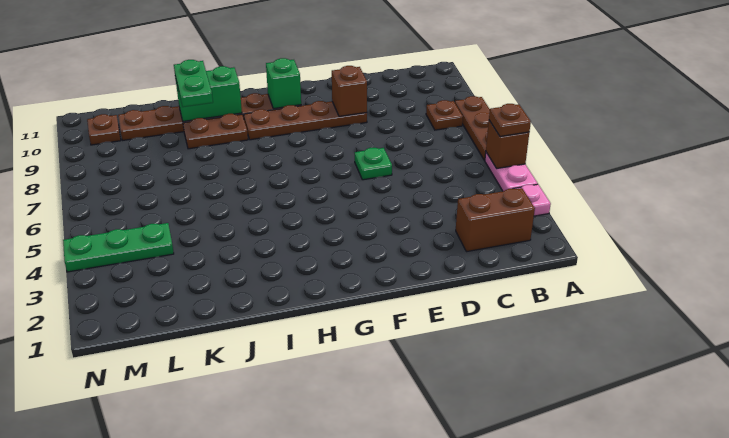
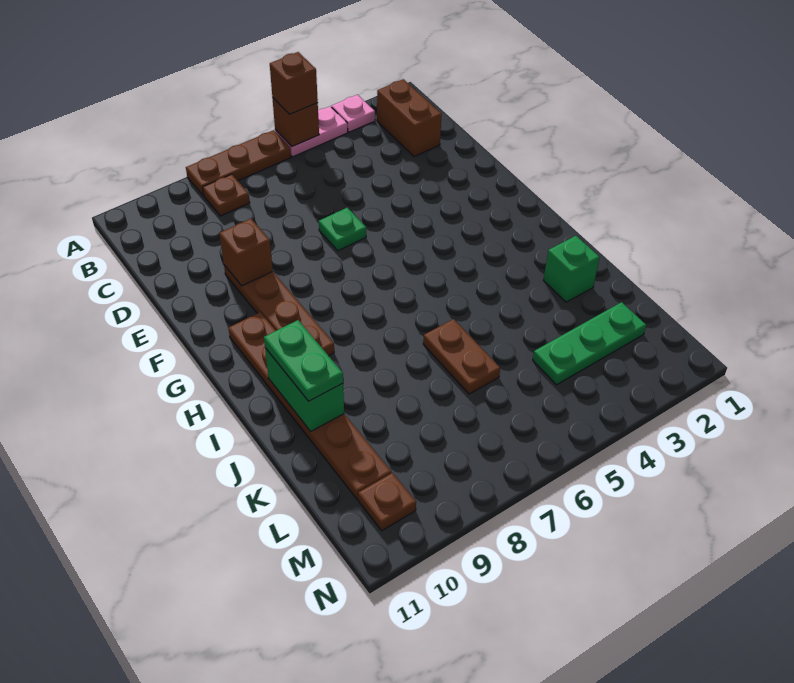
brown plate A5 level 3 -> brown brick A5 level 3
green brick G10 level 2 -> green brick J2 level 1
brown plate I9:J9 level 1 -> brown plate J6:K6 level 1
green plate J9:J10 level 3 -> green plate I10:J10 level 3
green plate L4:N4 level 1 -> green plate L2:L4 level 1

